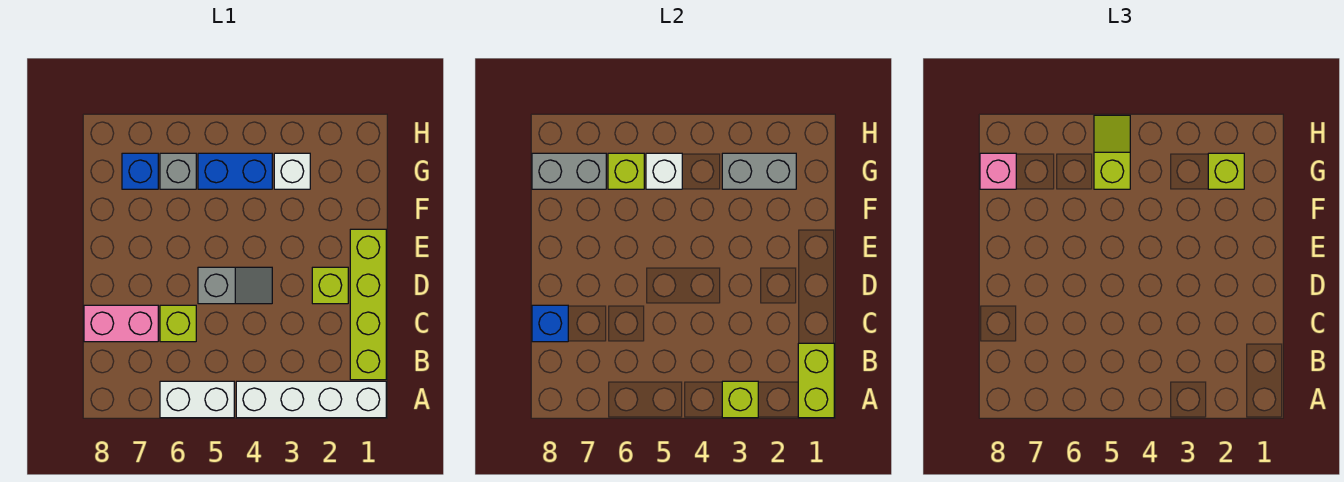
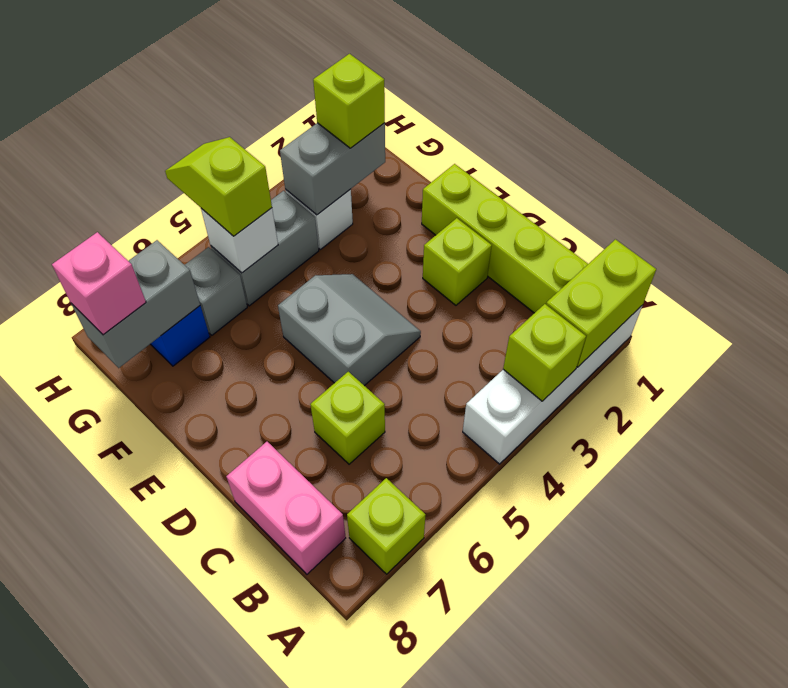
lime brick A1:B1 level 2 -> lime brick A1:A2 level 2
white brick A5:A6 level 1 -> none
pink brick C7:C8 level 1 -> pink brick B8:C8 level 1
blue brick C8 level 2 -> none
grey slope D4:D5 level 1 top 5 -> grey slope D4:E5 level 1 top 5
blue brick G4:G5 level 1 -> grey brick G4:G5 level 1
lime brick G6 level 2 -> lime brick A7 level 1

